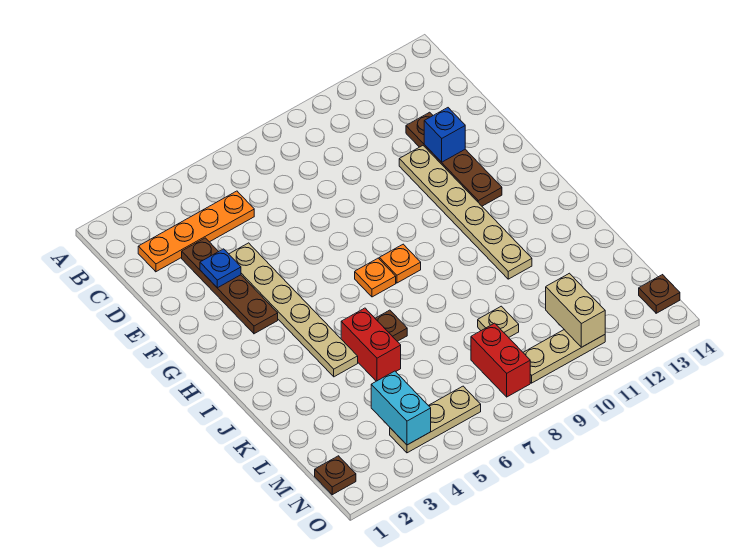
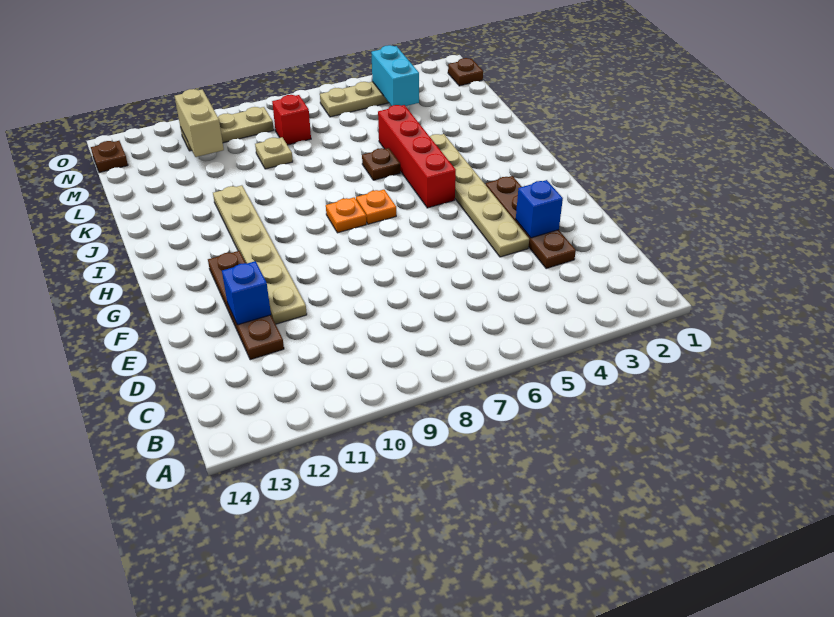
orange plate C2:C5 level 1 -> none
blue plate E3 level 2 -> blue brick E3 level 2
red brick J5:K5 level 1 -> red brick H5:K5 level 1
red brick M8:N8 level 1 -> red brick M8 level 1

